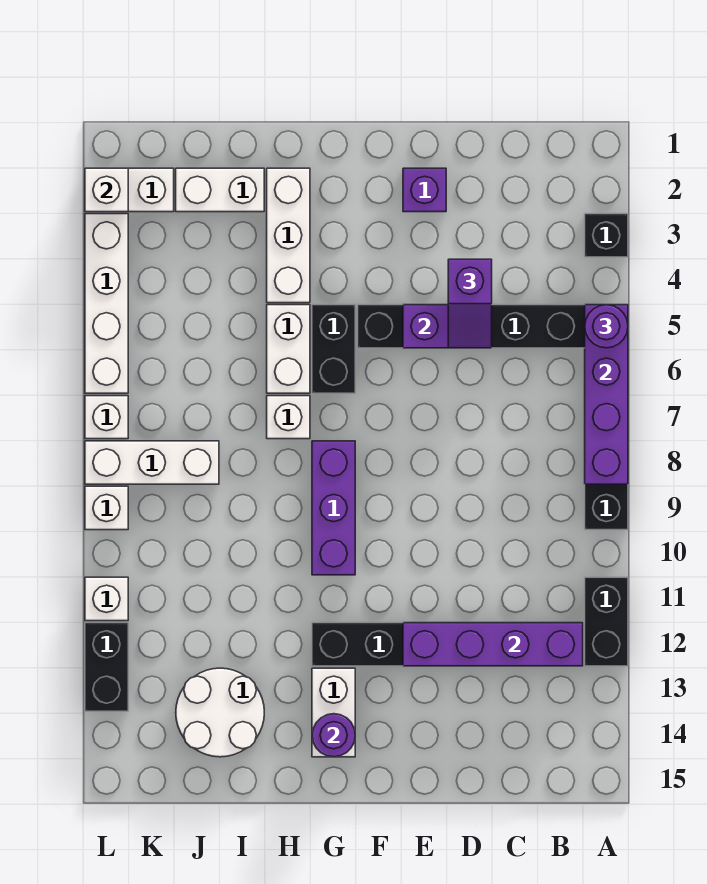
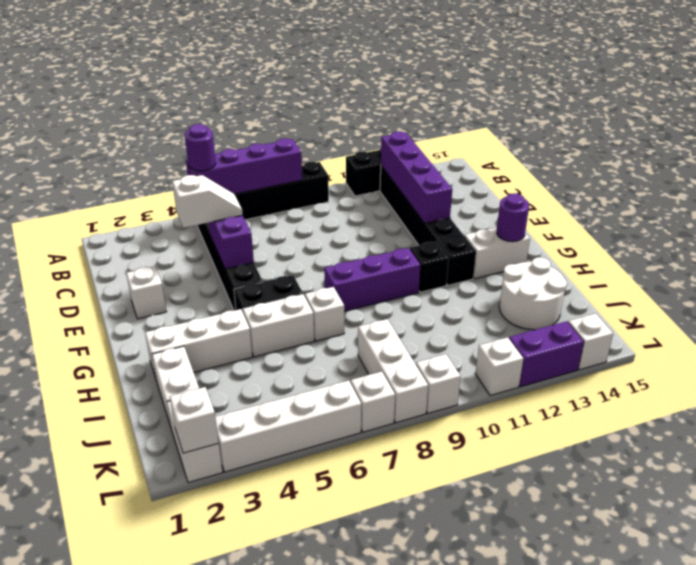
black brick A3 level 1 -> black brick G11 level 1
purple slope D4:D5 level 3 top 4 -> white slope D4:D5 level 3 top 4
purple brick E2 level 1 -> white brick E2 level 1
black brick L12:L13 level 1 -> purple brick L12:L13 level 1
none -> white brick L14 level 1

